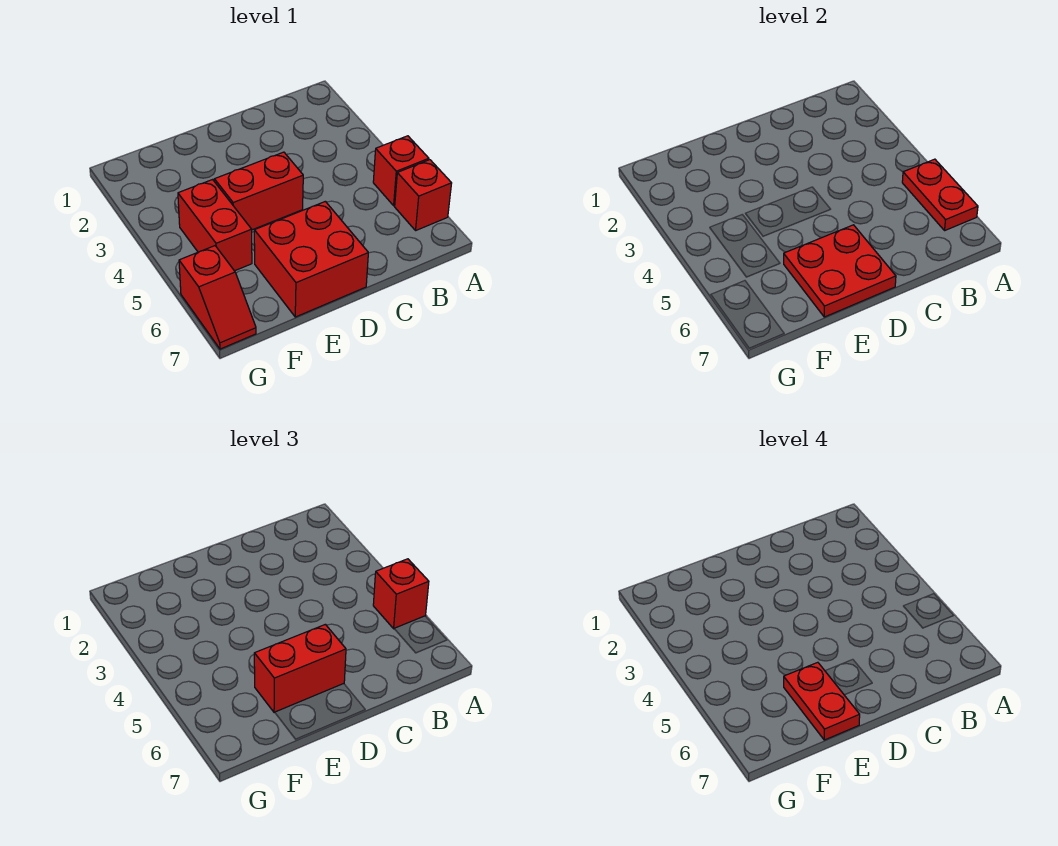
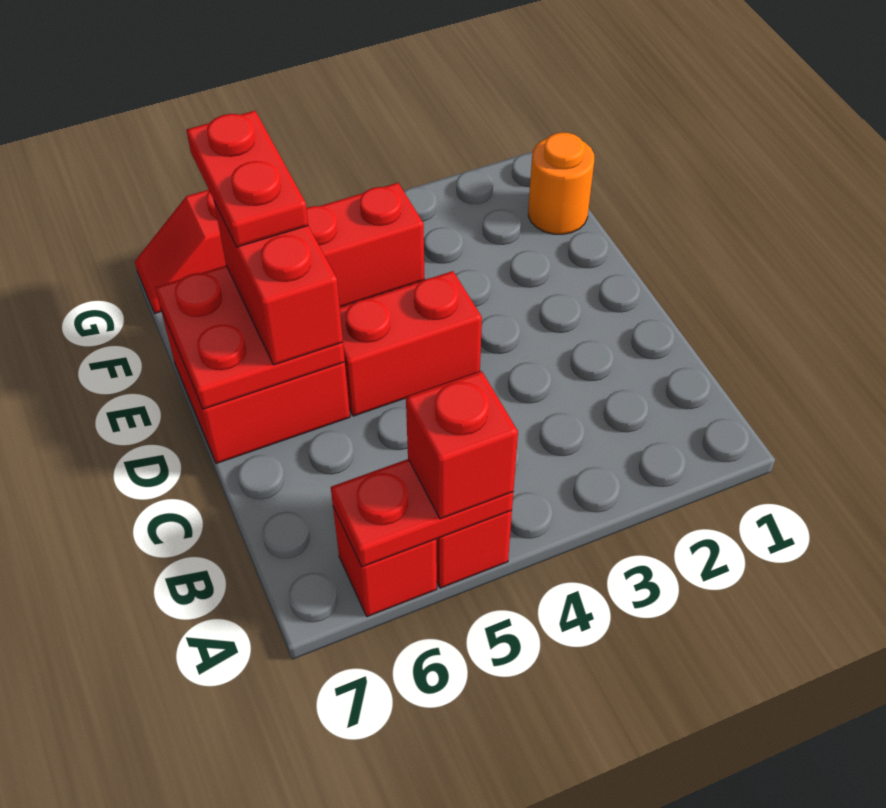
red brick D4:E4 level 1 -> red brick D4:D5 level 1
red plate E6:E7 level 4 -> red plate E6:F6 level 4
none -> orange round brick F1 level 1

